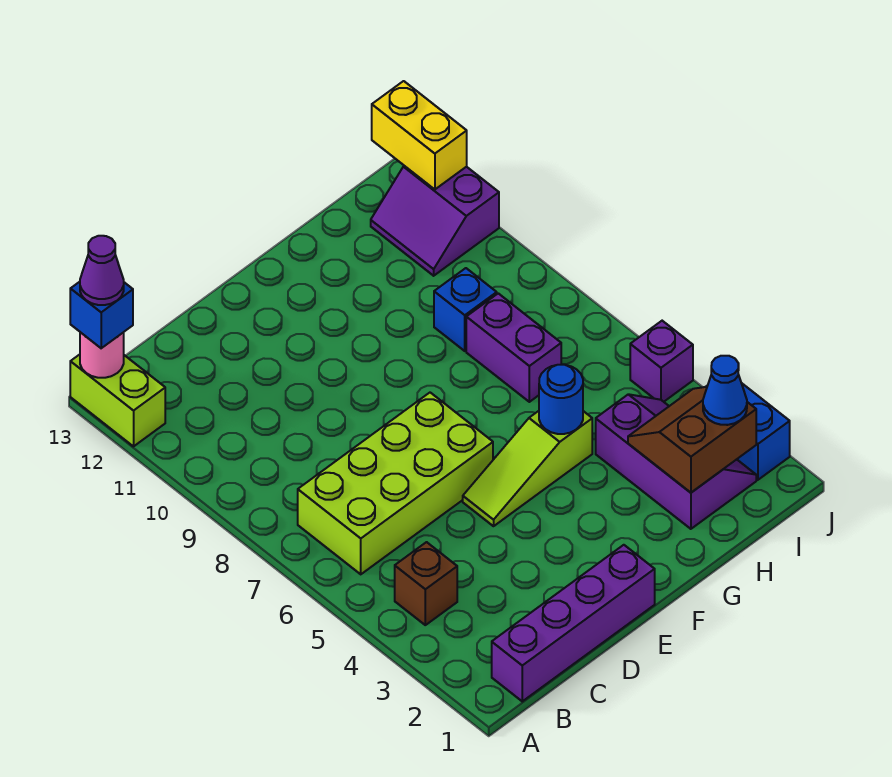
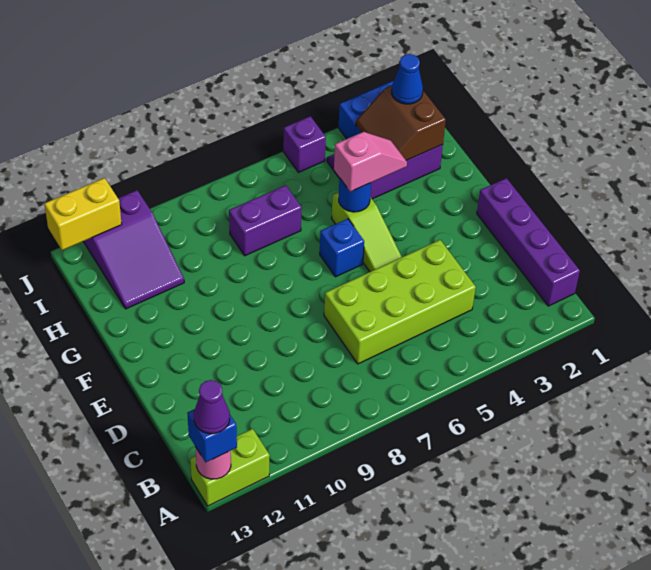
brown brick B4 level 1 -> none
lime brick B6:E7 level 1 -> lime brick C4:D7 level 1
none -> pink slope G4:G5 level 3 top 5
blue brick H9 level 1 -> blue brick F6 level 1
purple slope I11:J12 level 1 top J -> purple slope H11:J12 level 1 top J

